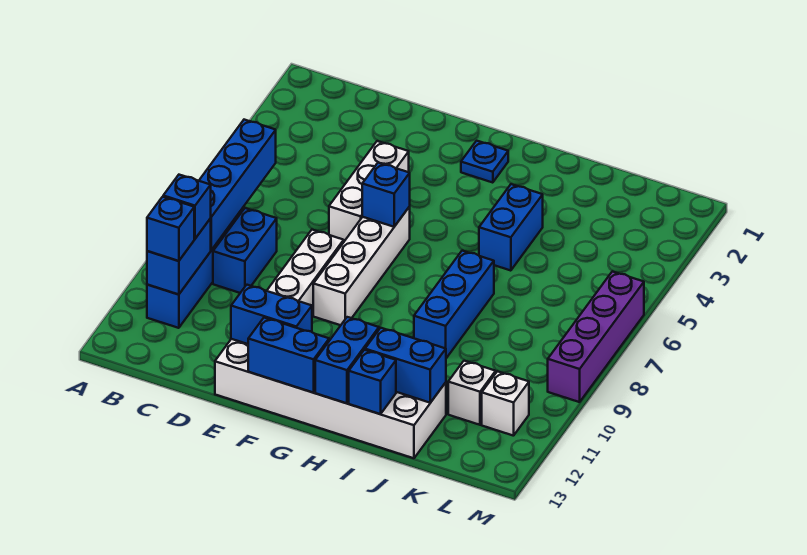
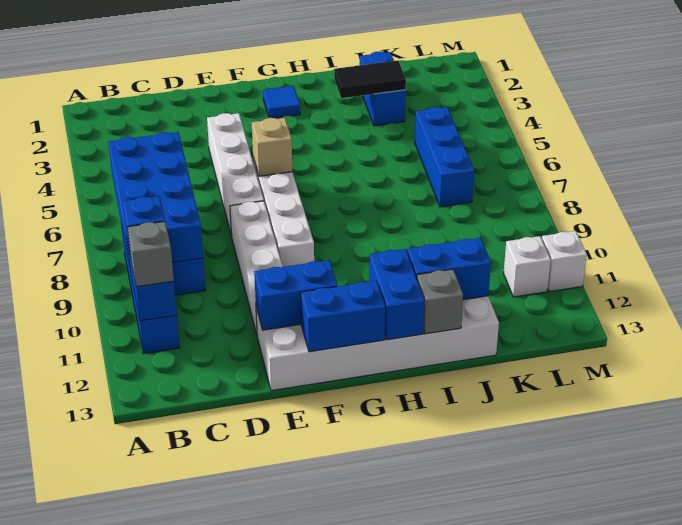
blue brick B6:B9 level 2 -> blue brick B6:C9 level 2
blue brick B11 level 3 -> grey brick B11 level 3
white brick E4:E6 level 1 -> white brick E4:E7 level 1
blue brick F6 level 2 -> tan brick F6 level 2
blue plate G2 level 1 -> blue tile G2 level 1
none -> black tile I3:J3 level 2
blue brick I4:I5 level 1 -> blue brick J2:J3 level 1
blue brick I7:I9 level 1 -> blue brick K5:K7 level 1
blue brick I13 level 2 -> grey brick I13 level 2
white brick K11 level 1 -> white brick M11 level 1
purple brick M6:M9 level 1 -> none

